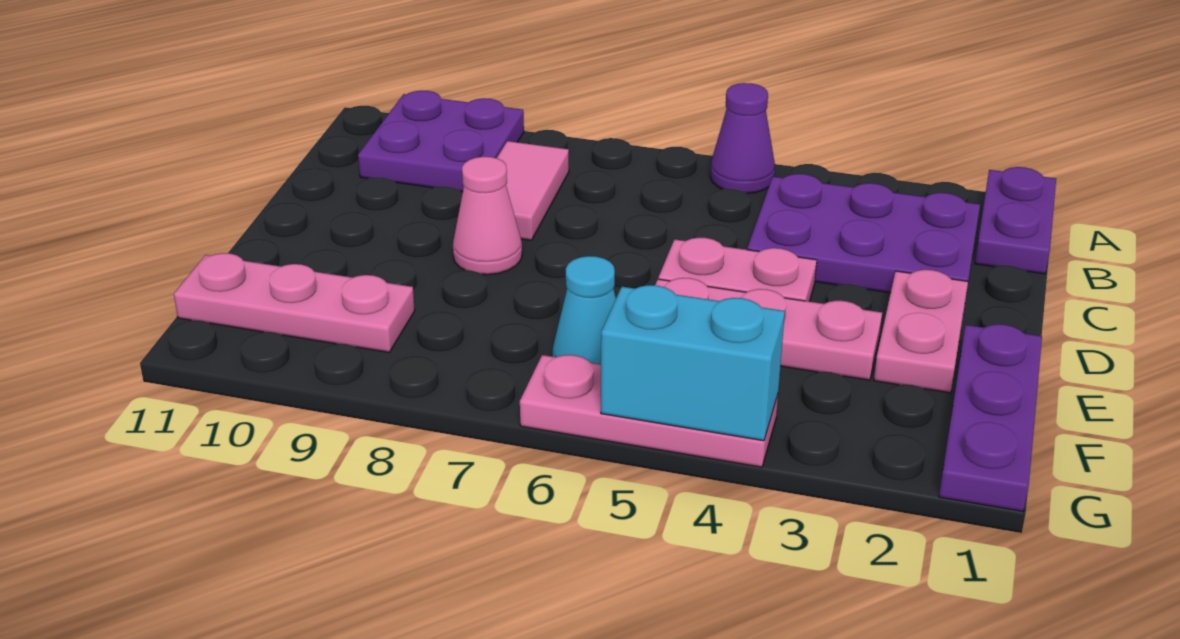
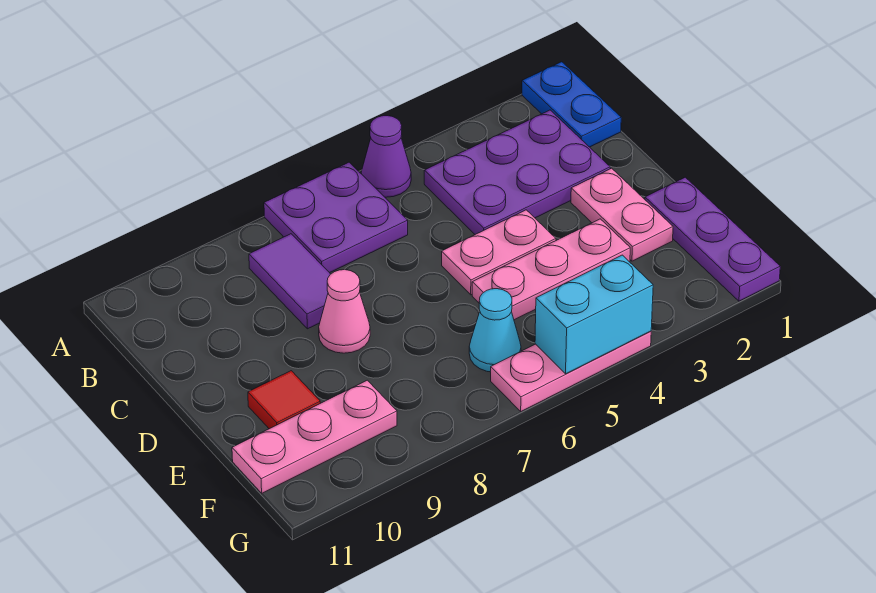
purple plate A1:B1 level 1 -> blue plate A1:B1 level 1
purple plate A9:B10 level 1 -> purple plate A6:B7 level 1
pink tile B8:C8 level 1 -> purple tile B8:C8 level 1
none -> red tile E10 level 1

